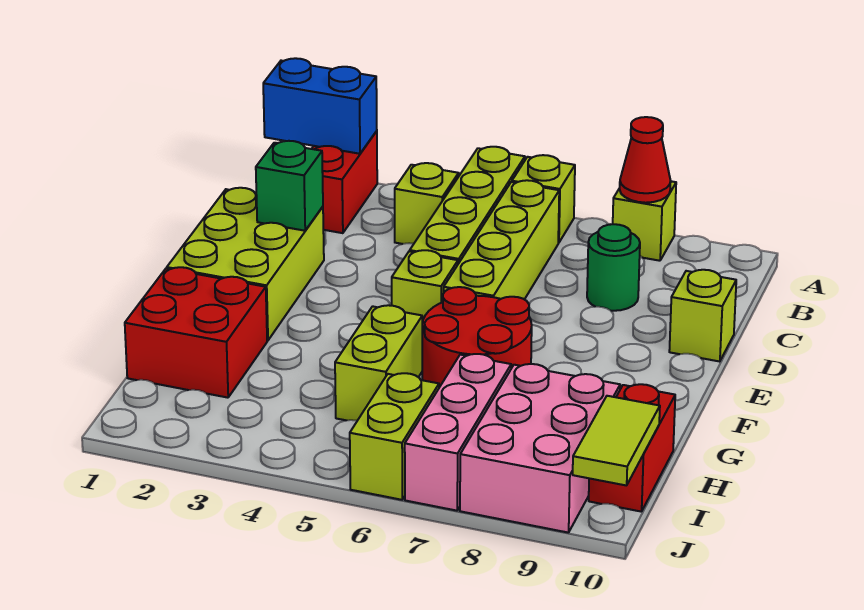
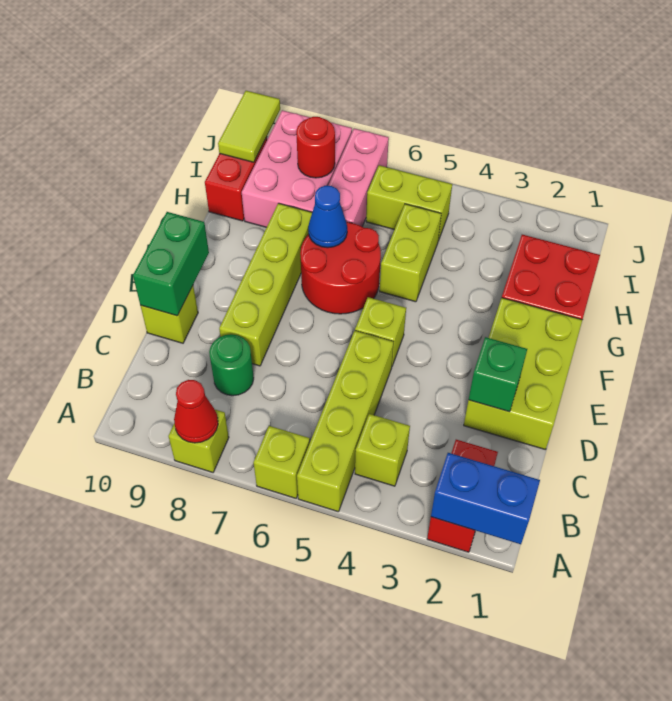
lime brick B6:E6 level 1 -> lime brick D8:G8 level 1
none -> green brick D10:E10 level 2
none -> blue cone G7 level 2
lime brick I6:J6 level 1 -> lime brick I5:I6 level 1
none -> red round brick I8 level 2

